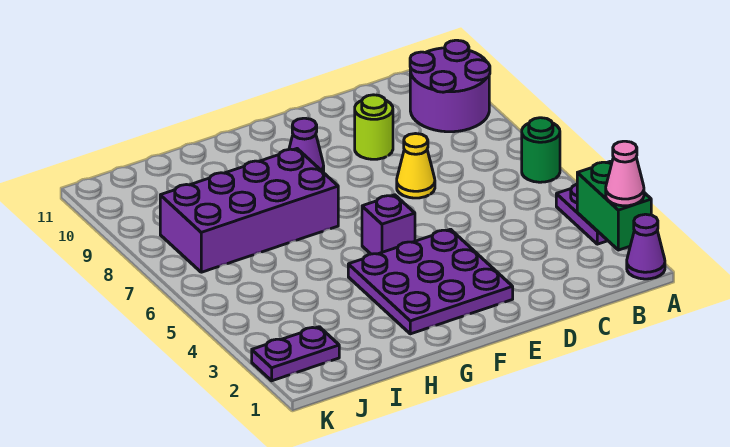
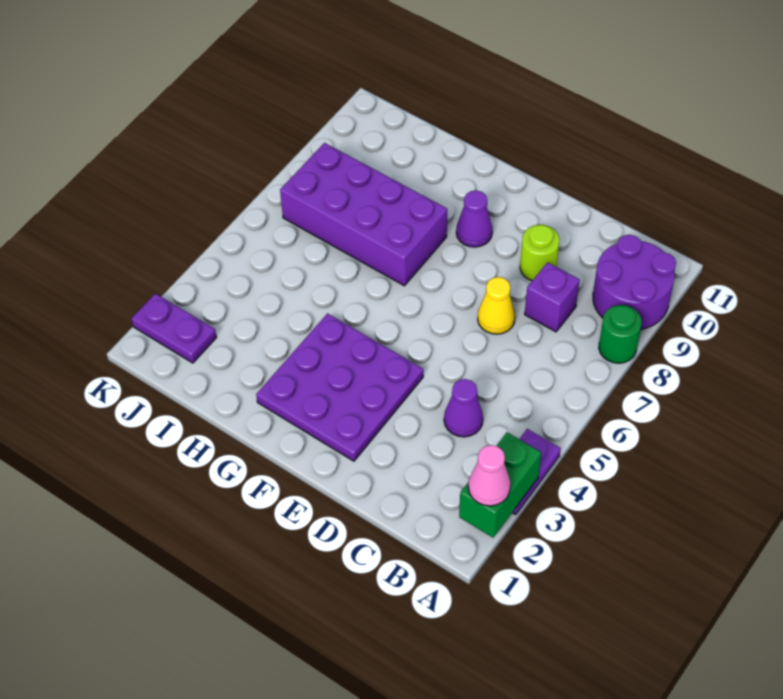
purple cone A1 level 1 -> purple cone C4 level 1
green round brick A6 level 1 -> green round brick A8 level 1
purple brick F5 level 1 -> purple brick C8 level 1

